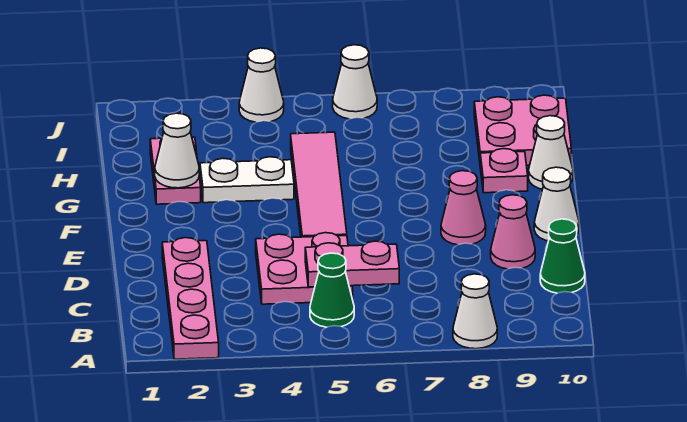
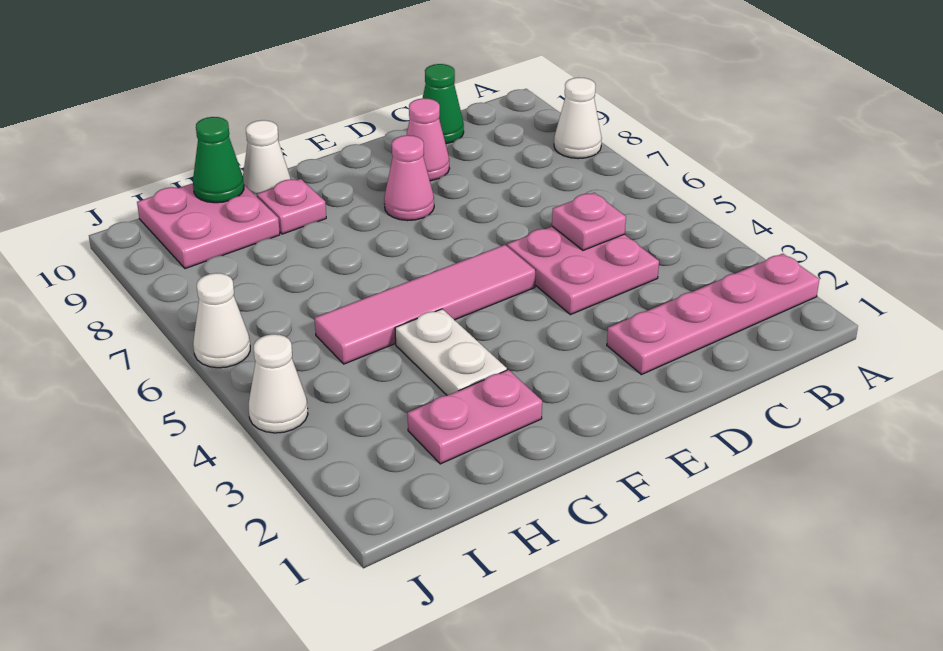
green cone B5 level 1 -> green cone H10 level 2
pink plate C5:C6 level 2 -> pink plate C5 level 2
white cone E10 level 1 -> none
white cone G2 level 2 -> none

